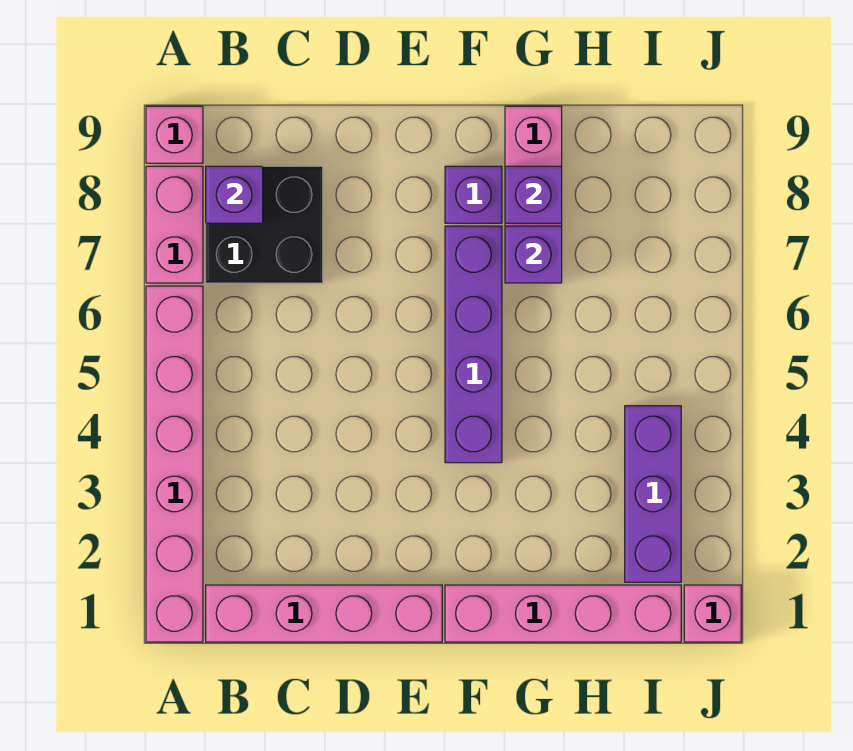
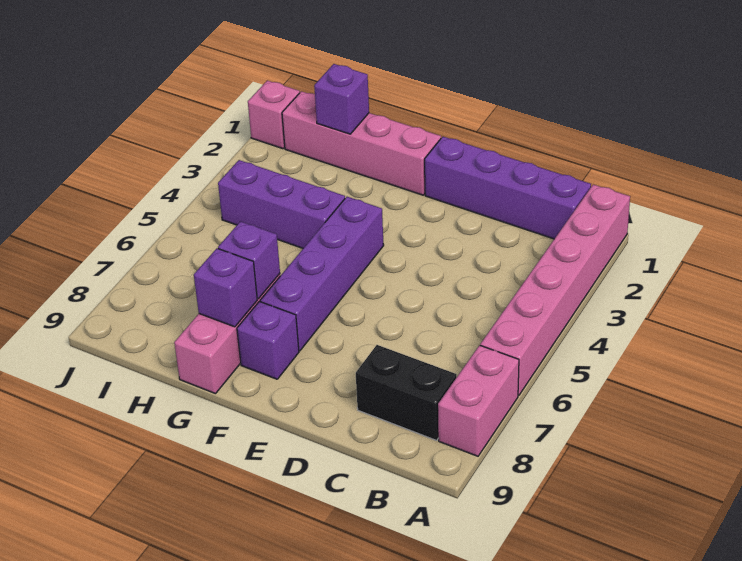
pink brick A9 level 1 -> none
pink brick B1:E1 level 1 -> purple brick B1:E1 level 1
black brick B7:C8 level 1 -> black brick B8:C8 level 1
purple brick B8 level 2 -> purple brick H1 level 2
purple brick I2:I4 level 1 -> purple brick G4:I4 level 1

